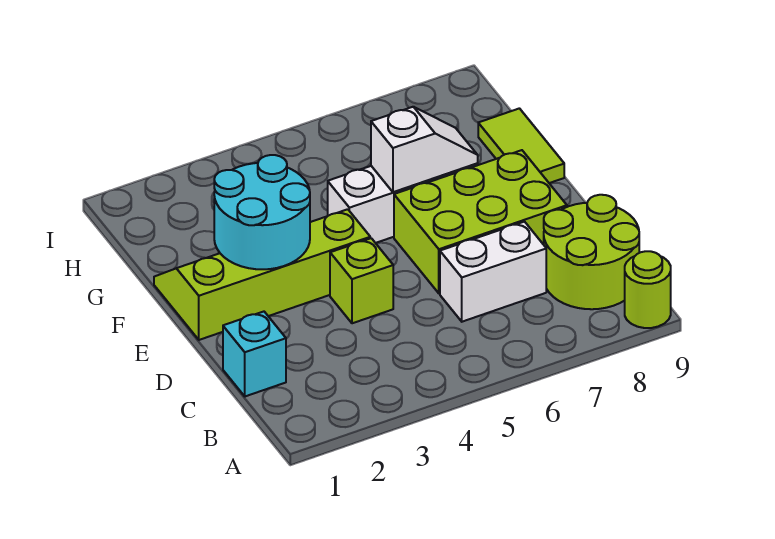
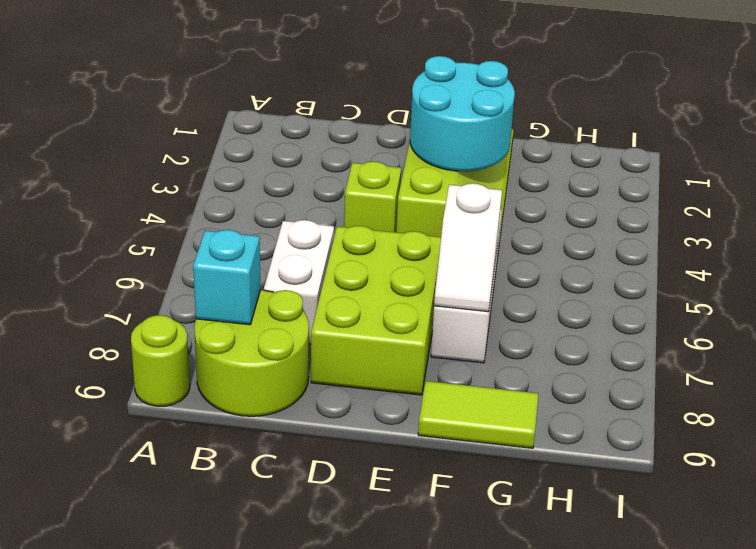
cyan brick C1 level 1 -> cyan brick B8 level 2

